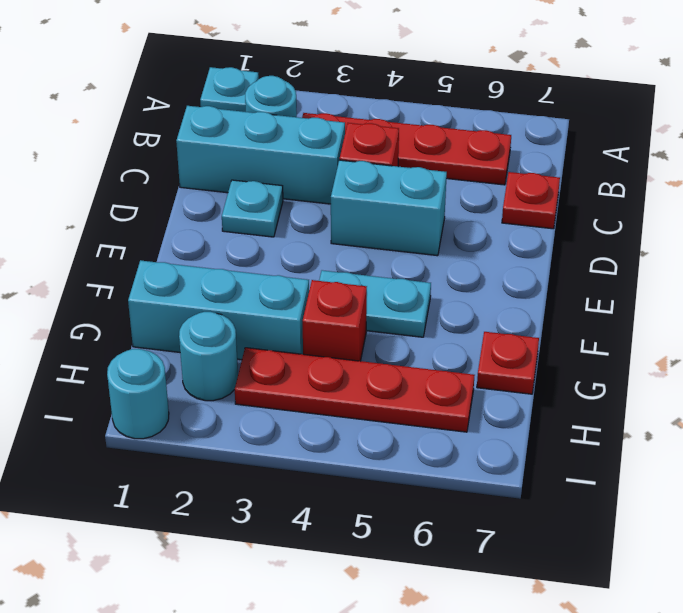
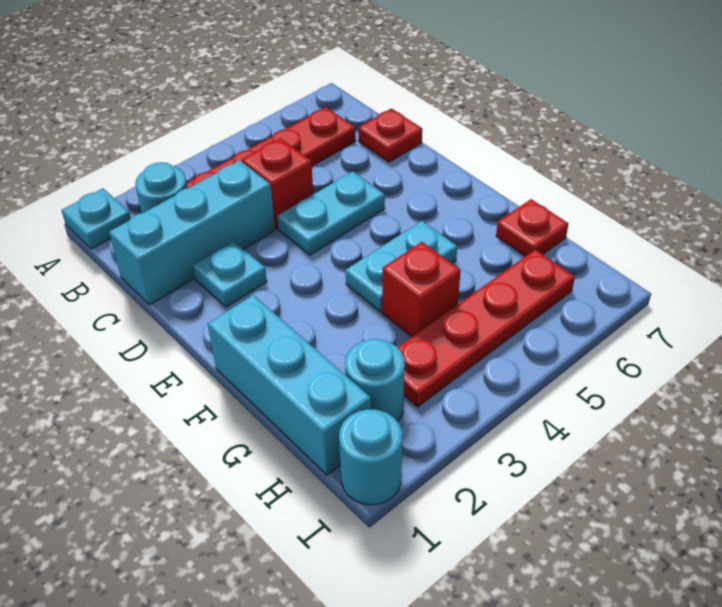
cyan brick D4:D5 level 1 -> cyan plate D4:D5 level 1
cyan brick G1:G3 level 1 -> cyan brick F1:H1 level 1

